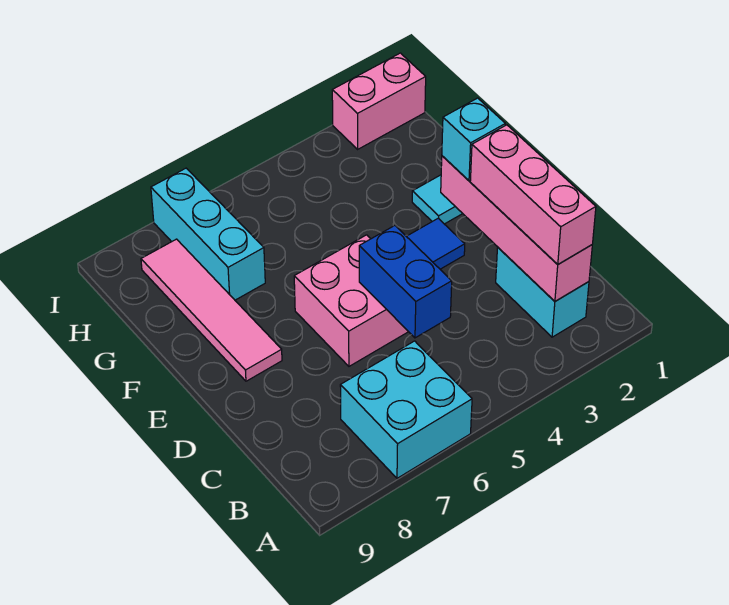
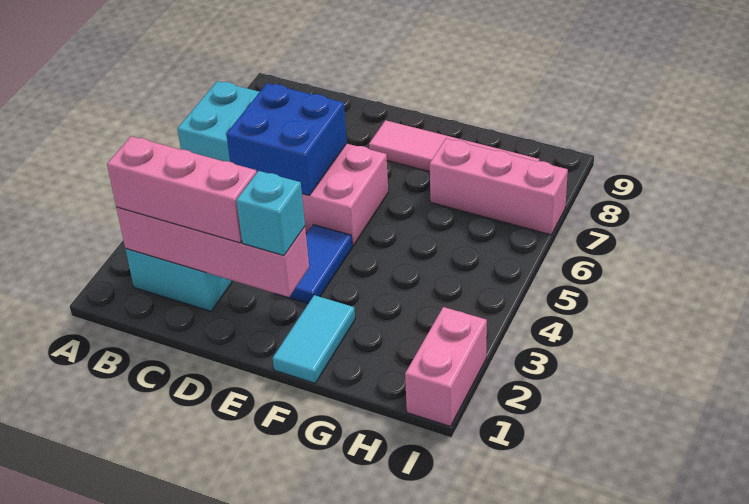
blue brick C5:D5 level 2 -> blue brick C5:D6 level 2
cyan brick G7:I7 level 1 -> pink brick G7:I7 level 1

